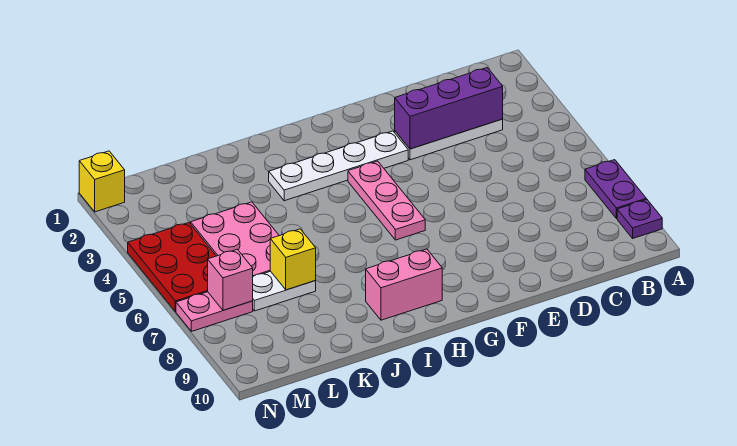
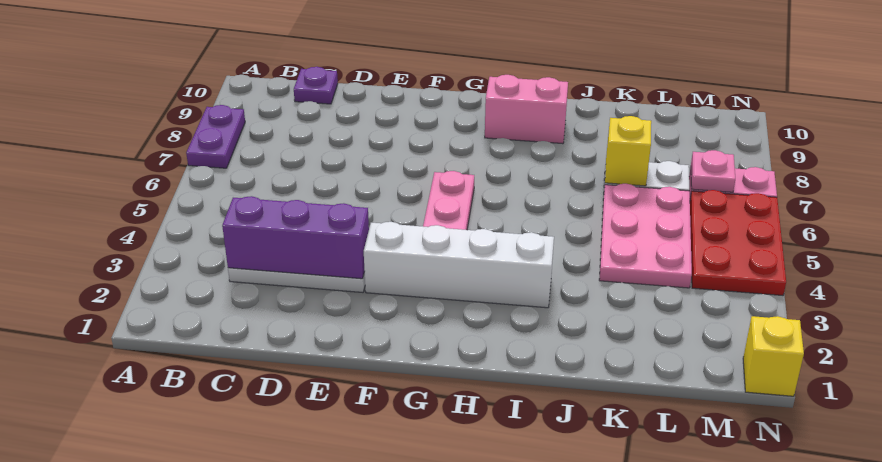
purple plate A9 level 1 -> purple plate C10 level 1
white plate F3:I3 level 1 -> white brick F3:I3 level 1
pink brick M7 level 2 -> pink plate M7 level 2

